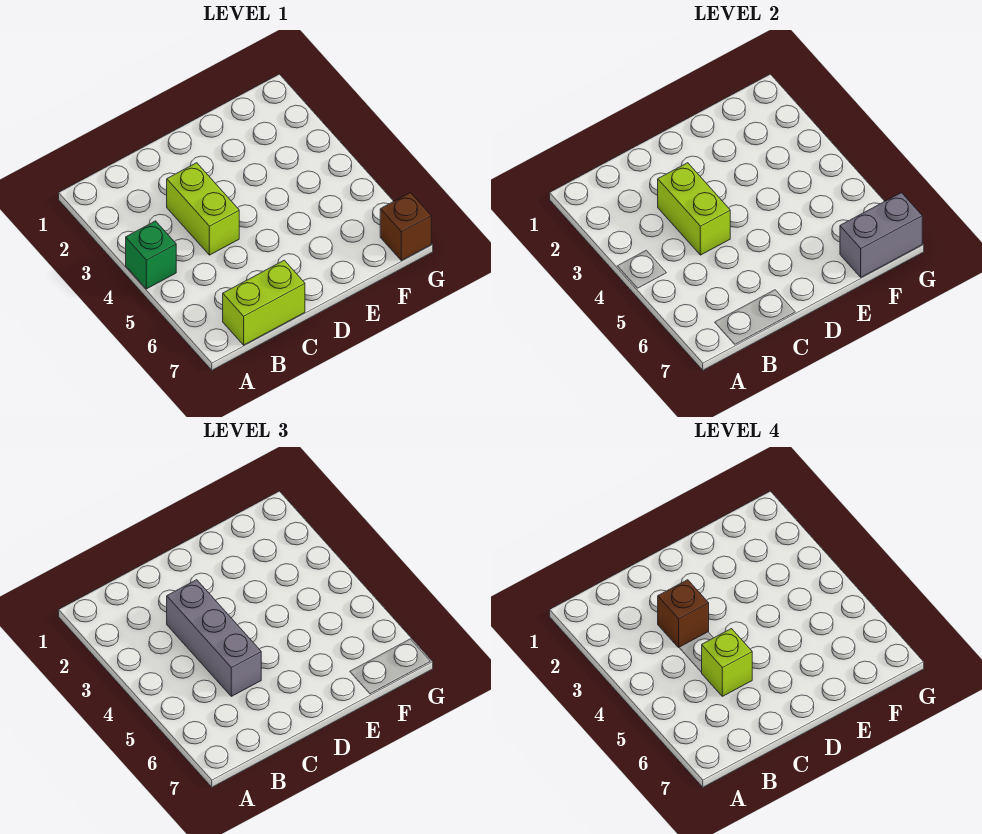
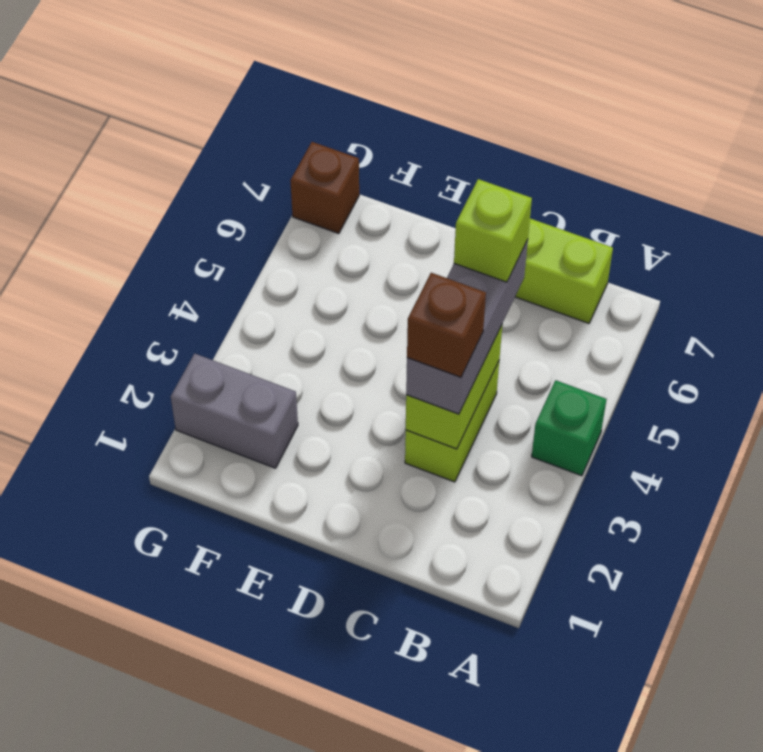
grey brick F7:G7 level 2 -> grey brick F2:G2 level 1

